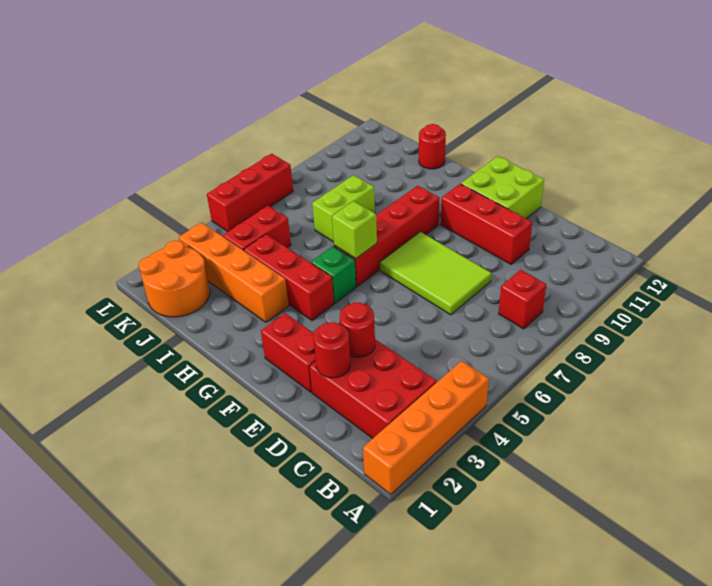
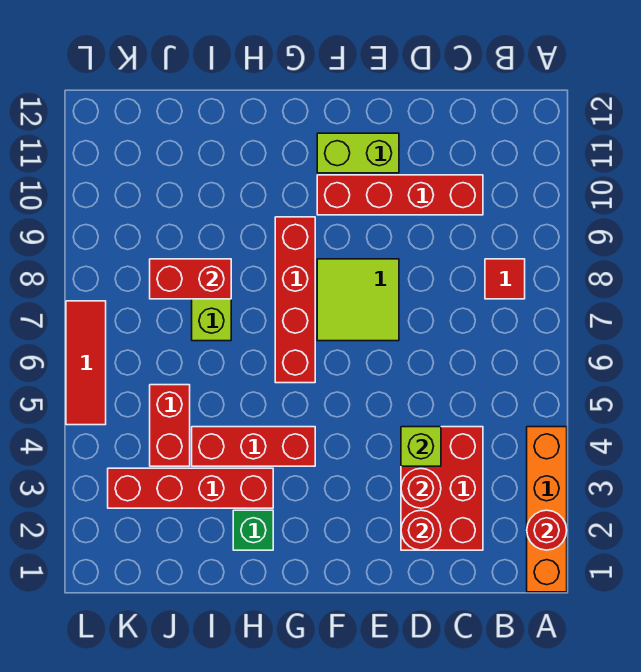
red brick B2:D3 level 1 -> red brick C2:D4 level 1
red brick B8 level 1 -> red tile B8 level 1
lime tile D7:F8 level 1 -> lime tile E7:F8 level 1
red brick D10:F10 level 1 -> red brick C10:F10 level 1
red brick E2:F2 level 1 -> red brick I8:J8 level 2
lime brick E11:F12 level 1 -> lime brick E11:F11 level 1
green brick G5 level 1 -> green brick H2 level 1
lime brick G6 level 2 -> lime brick D4 level 2
orange brick H3:K3 level 1 -> red brick H3:K3 level 1
red round brick I12 level 1 -> red round brick A2 level 2
orange round brick J1:K2 level 1 -> none
red brick L5:L7 level 1 -> red tile L5:L7 level 1

